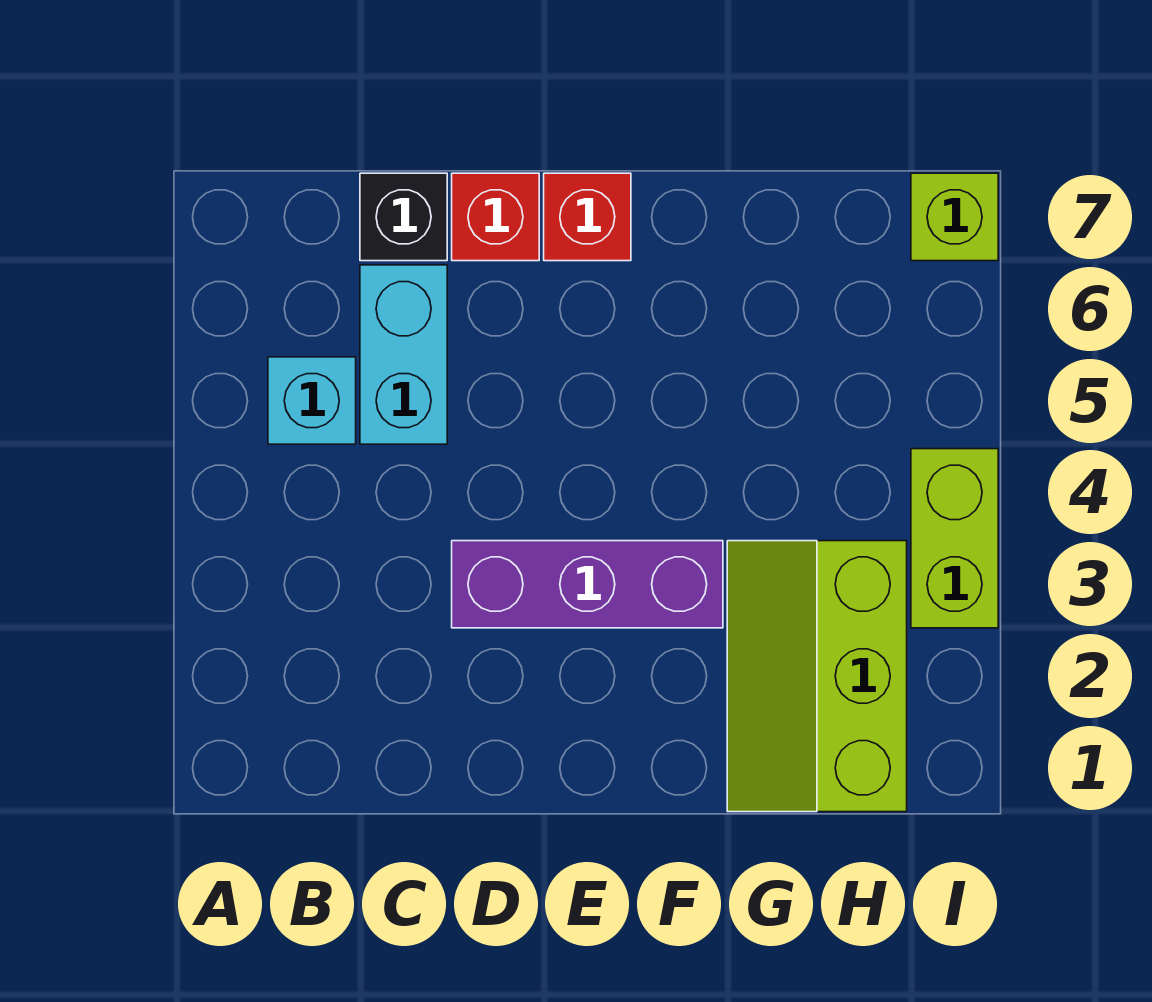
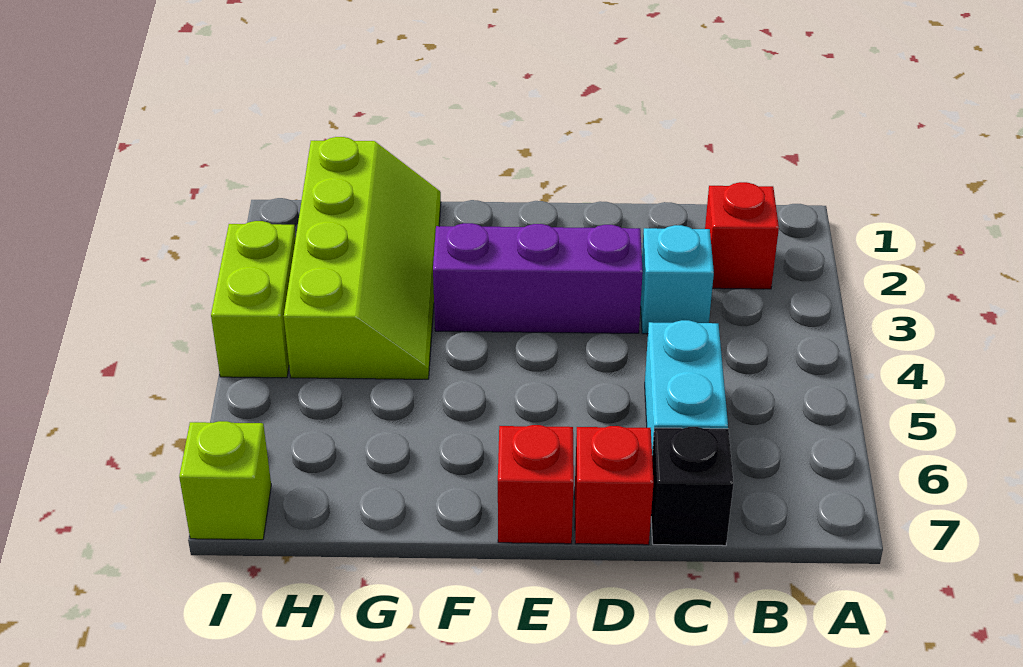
none -> red brick B2 level 1
cyan brick B5 level 1 -> cyan brick C3 level 1
lime slope G1:H3 level 1 top H -> lime slope G1:H4 level 1 top H

